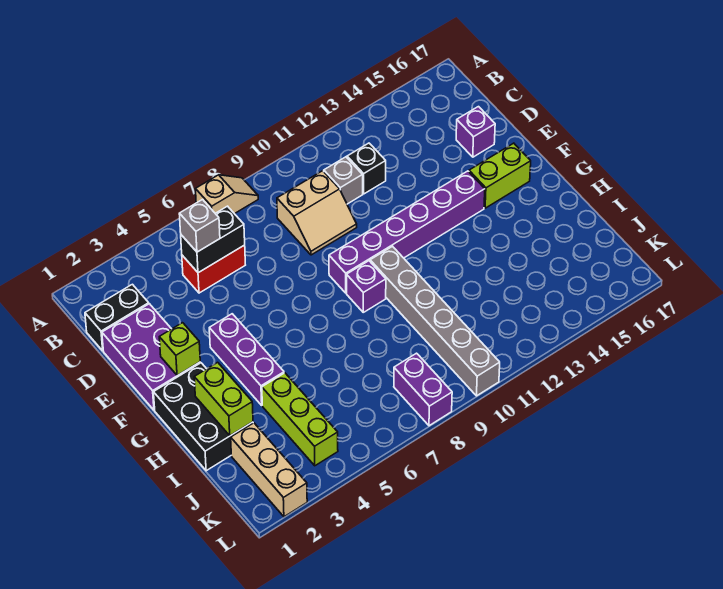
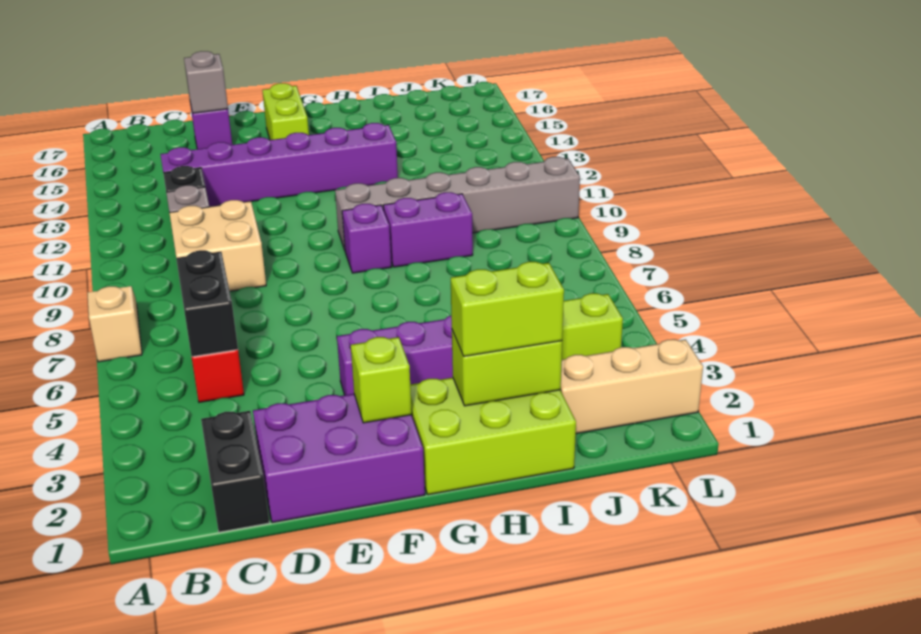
grey brick C5 level 3 -> grey brick D16 level 2
tan slope C9:D10 level 1 top C -> tan brick C9:D10 level 1
purple brick F9:F14 level 1 -> purple brick C13:H13 level 1
black brick G1:I2 level 1 -> lime brick G1:I2 level 1
none -> lime brick H2:I2 level 3
purple brick K8:L8 level 1 -> purple brick H9:I9 level 1

